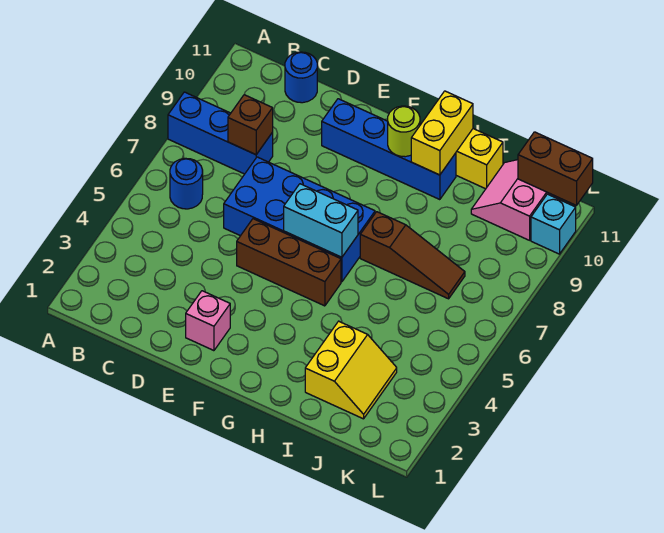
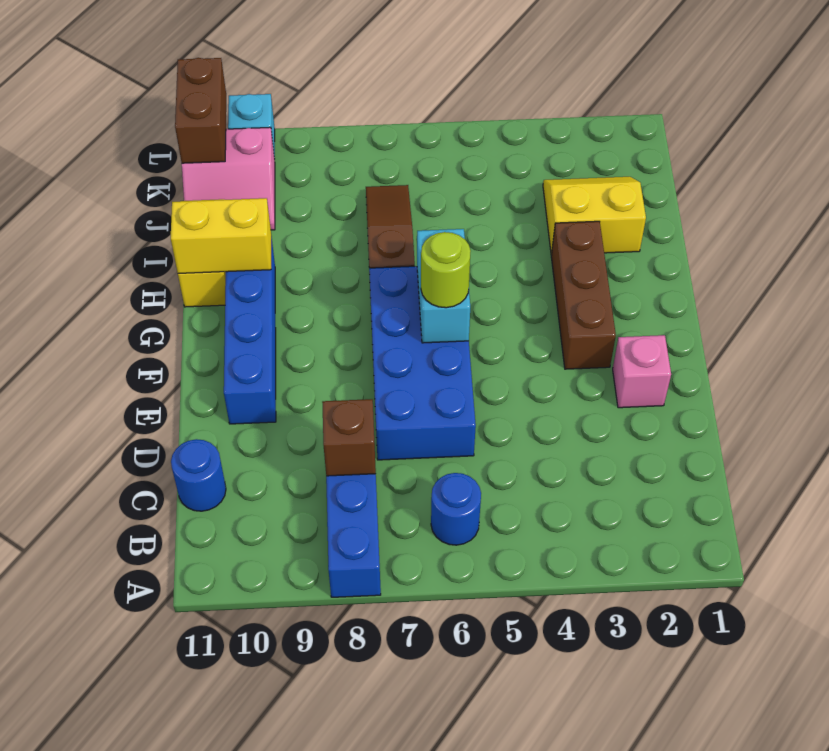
brown brick E5:G5 level 1 -> brown brick F3:H3 level 1
lime round brick G10 level 2 -> lime round brick F6 level 3

